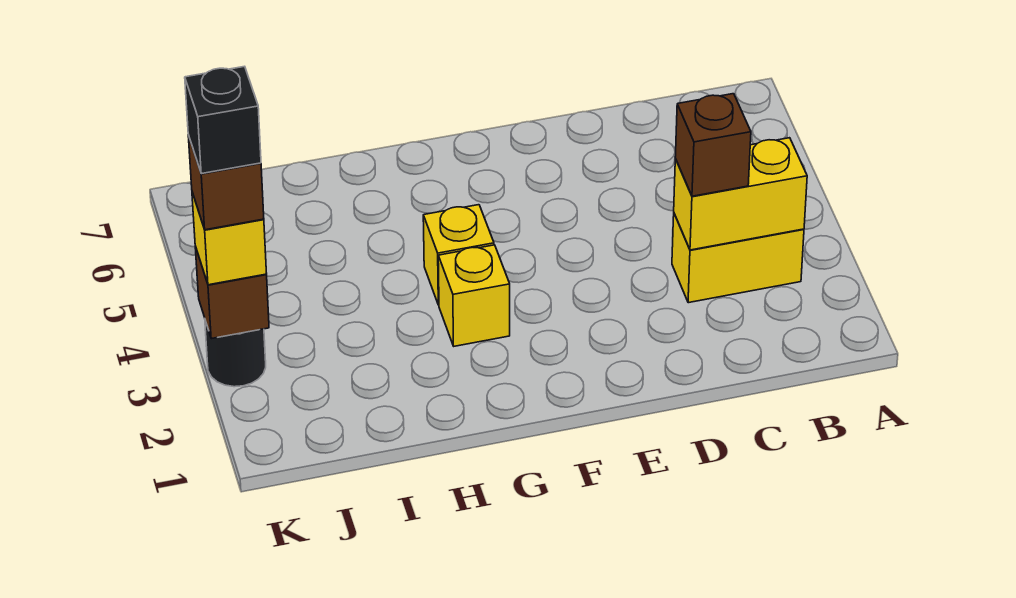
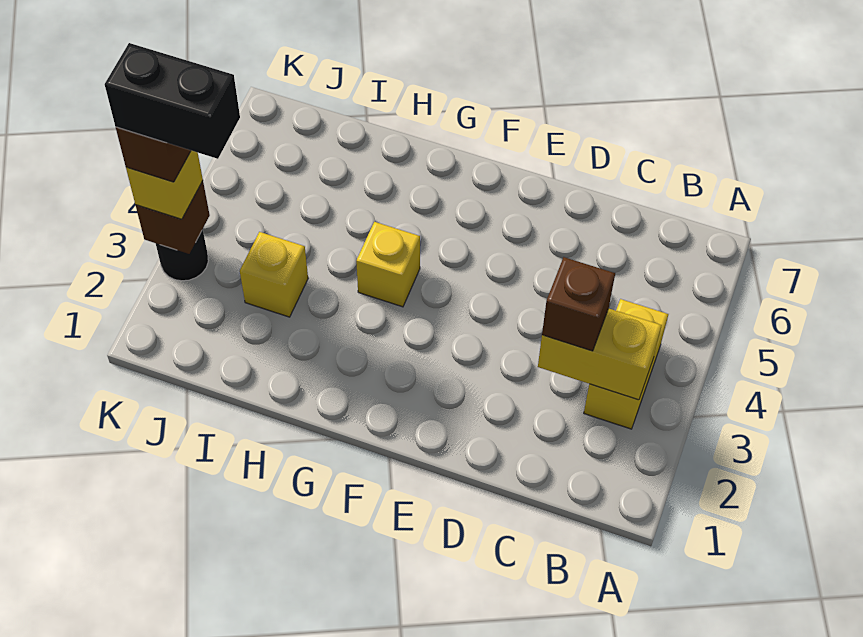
yellow brick B3:C3 level 1 -> yellow brick B3:B4 level 1
yellow brick G3 level 1 -> yellow brick I3 level 1
black brick K3 level 5 -> black brick J3:K3 level 5

